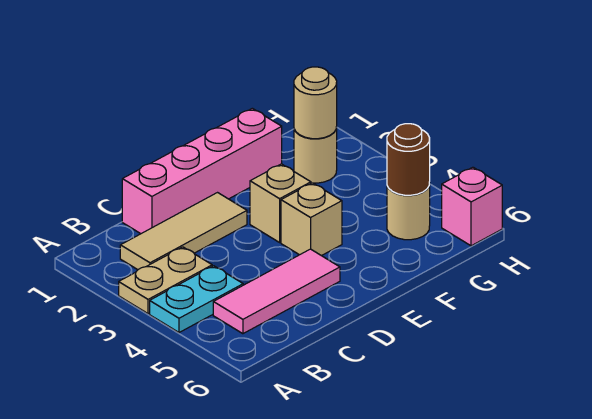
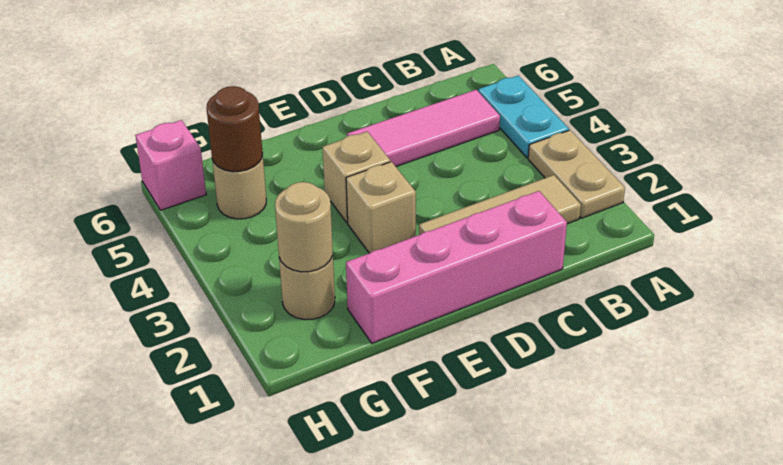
tan plate A3:B3 level 1 -> tan plate A2:A3 level 1
cyan plate A4:B4 level 1 -> cyan plate A4:A5 level 1

